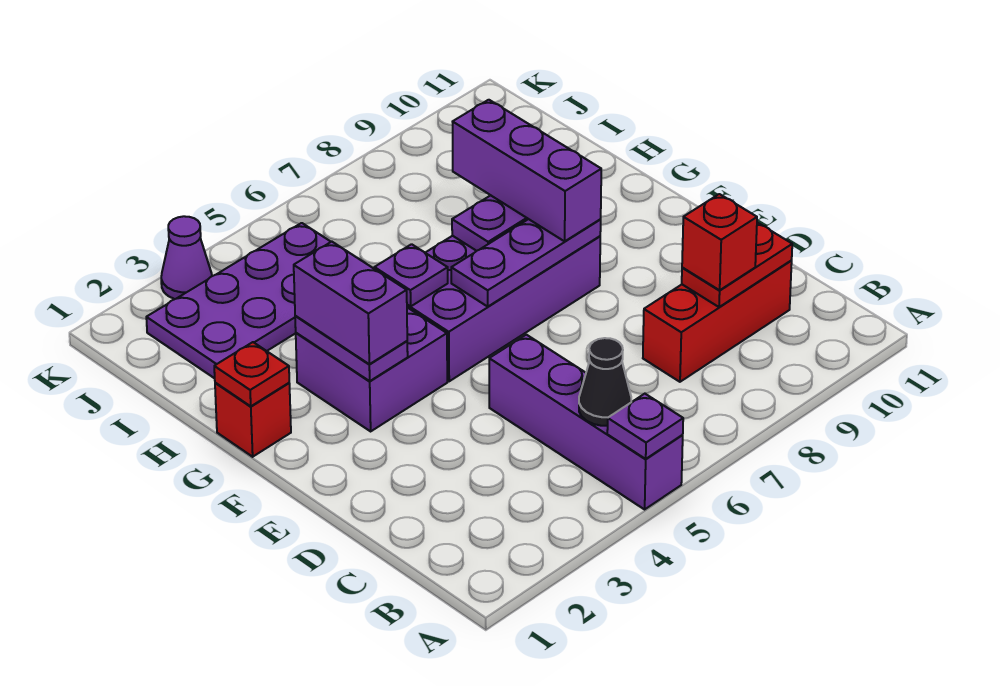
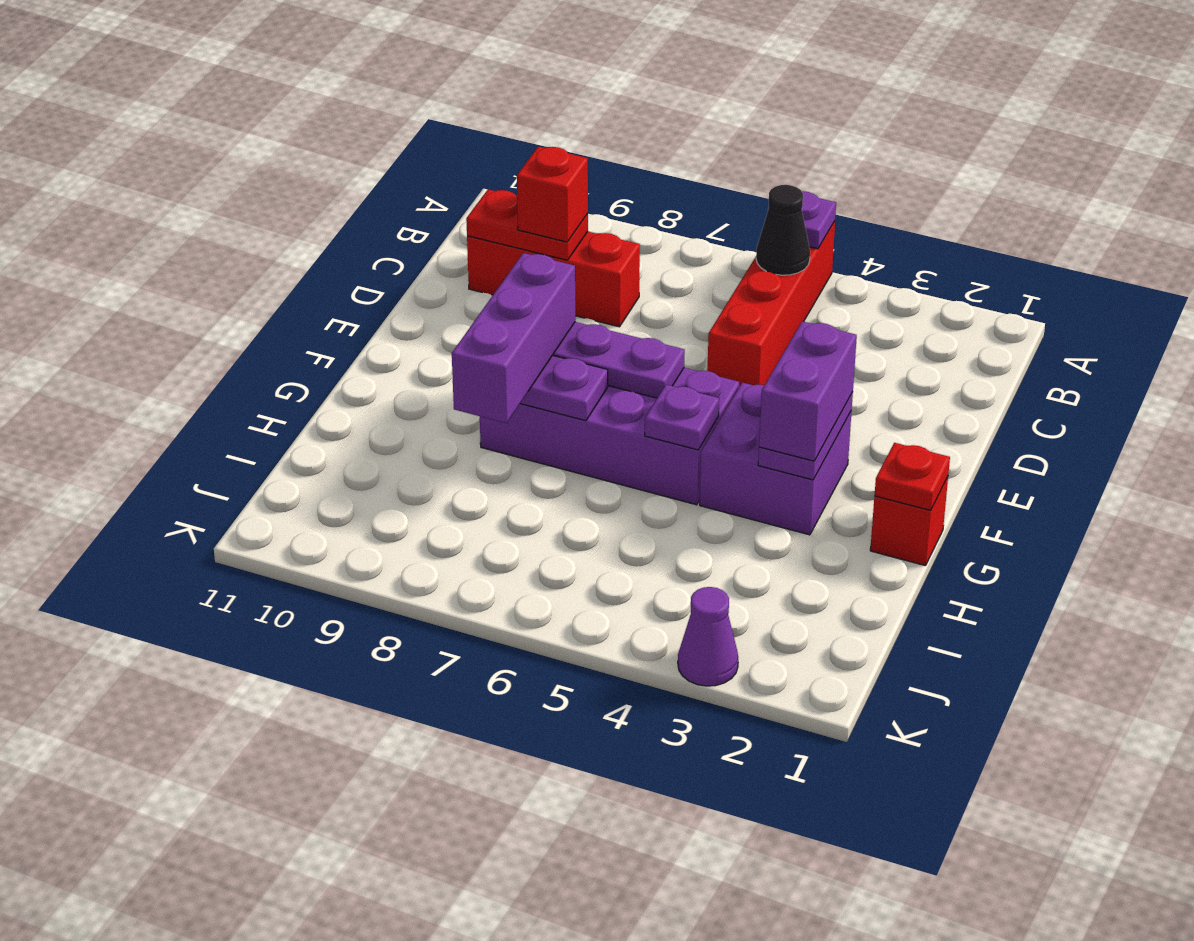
purple brick A5:D5 level 1 -> red brick A5:D5 level 1
purple plate I2:J5 level 1 -> none

